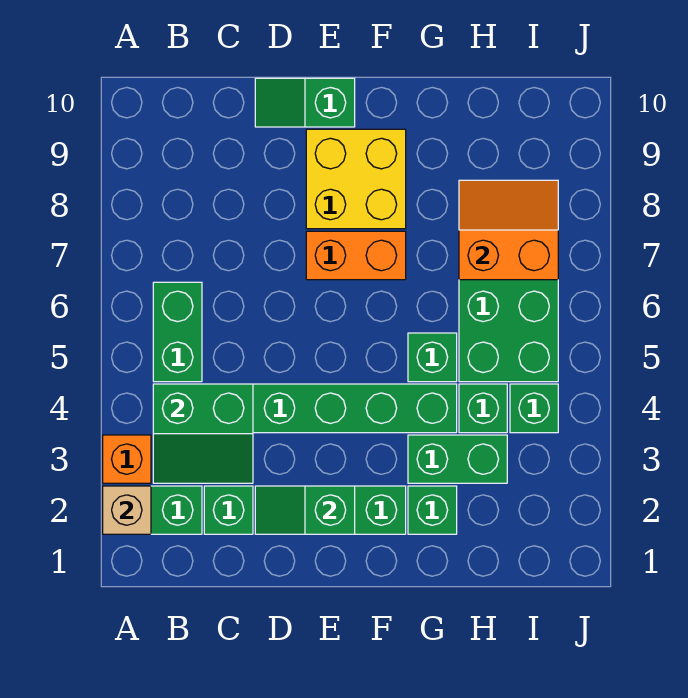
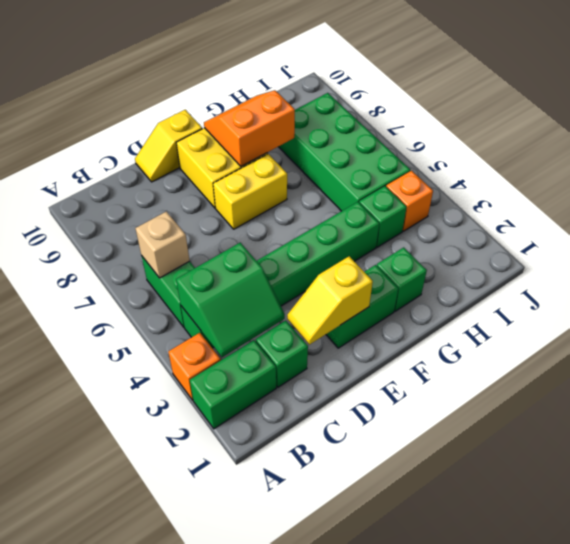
tan brick A2 level 2 -> tan brick B6 level 2
green slope D2:E2 level 2 top E -> yellow slope D2:E2 level 2 top E
green slope D10:E10 level 1 top E -> yellow slope D10:E10 level 1 top E
orange brick E7:F7 level 1 -> yellow brick E7:F7 level 1
green brick G3:H3 level 1 -> none
green brick G5 level 1 -> none
orange slope H7:I8 level 2 top 7 -> orange slope F8:G9 level 2 top 8
green brick I4 level 1 -> orange brick I4 level 1

